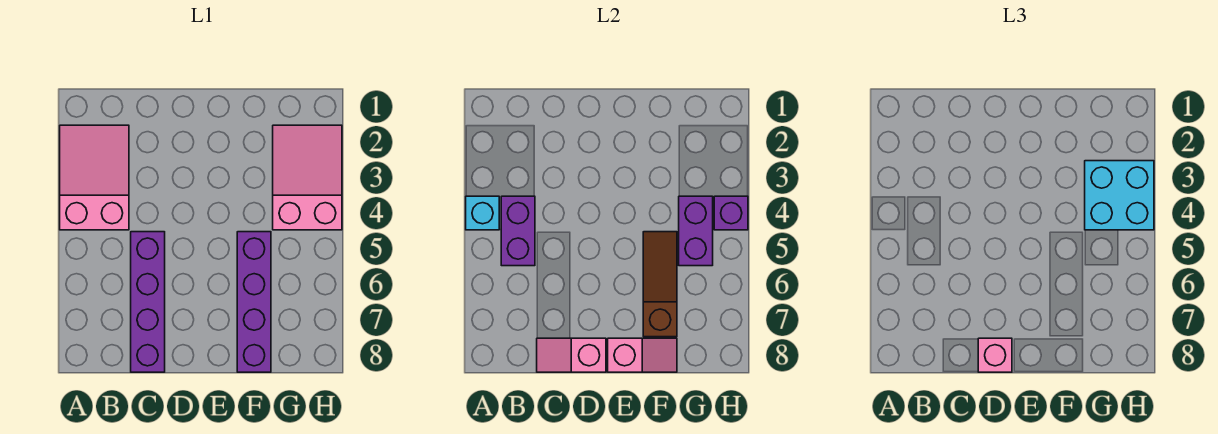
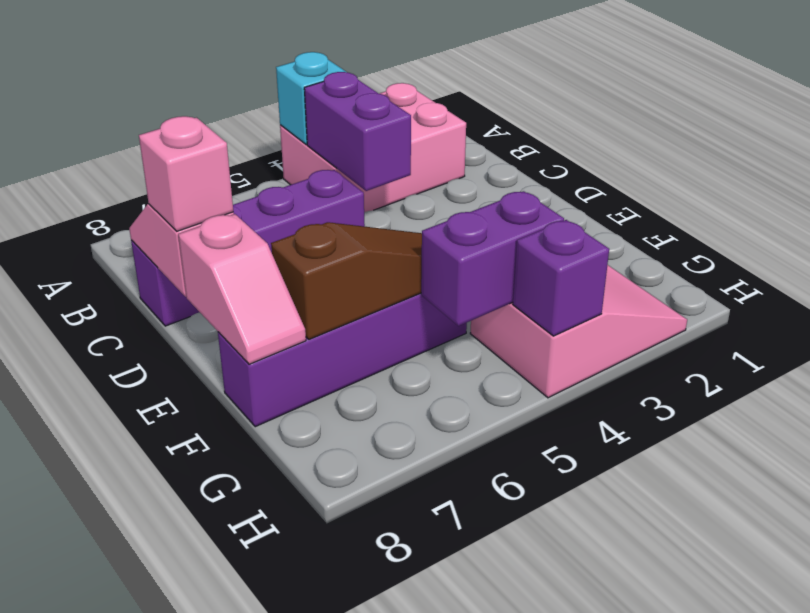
pink slope A2:B4 level 1 top 4 -> pink brick A2:B4 level 1
purple brick B4:B5 level 2 -> purple brick B4:C4 level 2
cyan brick G3:H4 level 3 -> none

